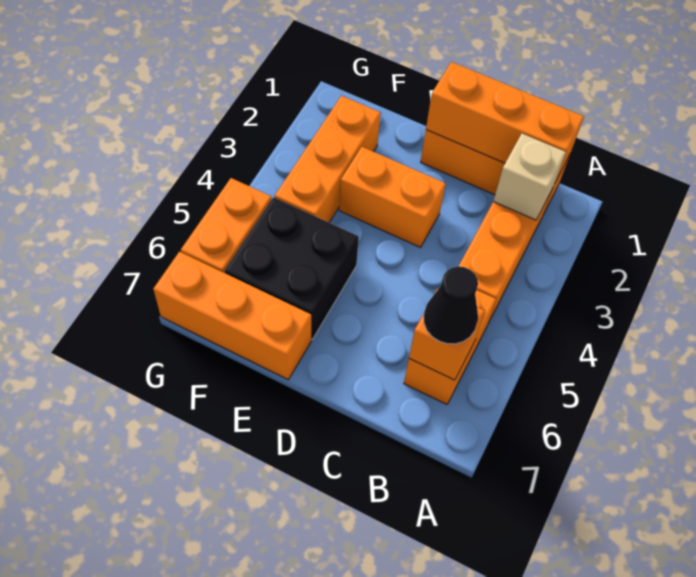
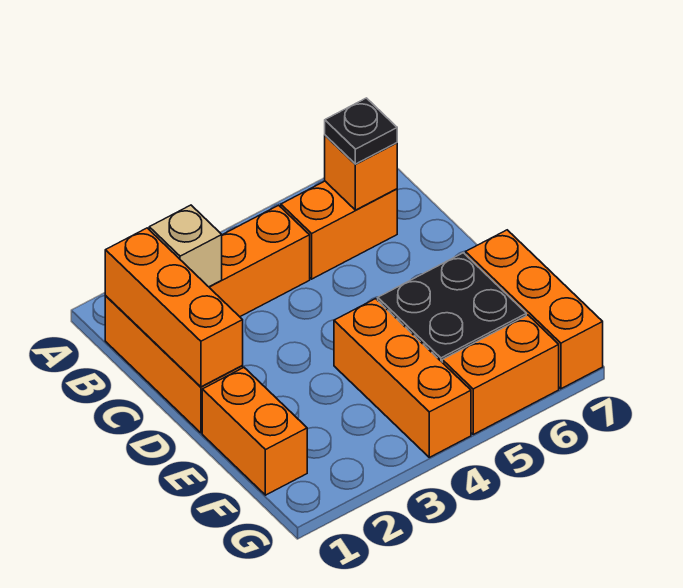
black cone B6 level 3 -> black plate B6 level 3
orange brick D3:E3 level 1 -> orange brick E1:F1 level 1
orange brick F2:F4 level 1 -> orange brick E4:G4 level 1

